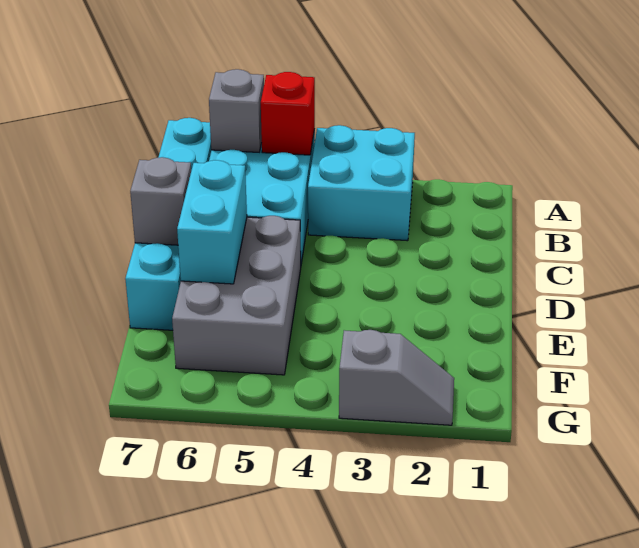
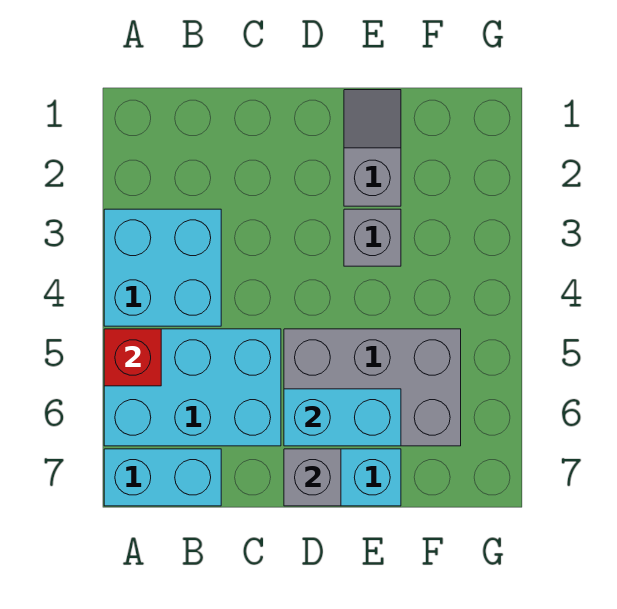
grey brick A6 level 2 -> grey brick E3 level 1
grey slope G2:G3 level 1 top 3 -> grey slope E1:E2 level 1 top 2

